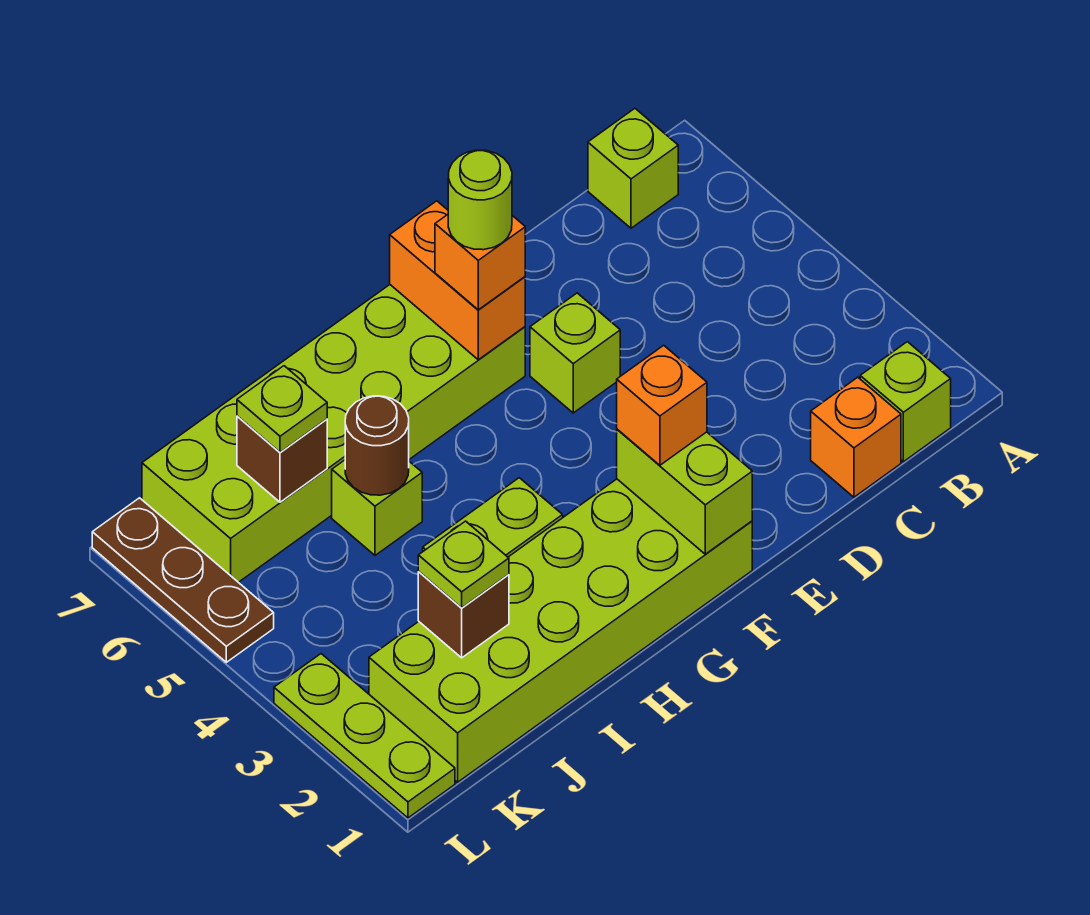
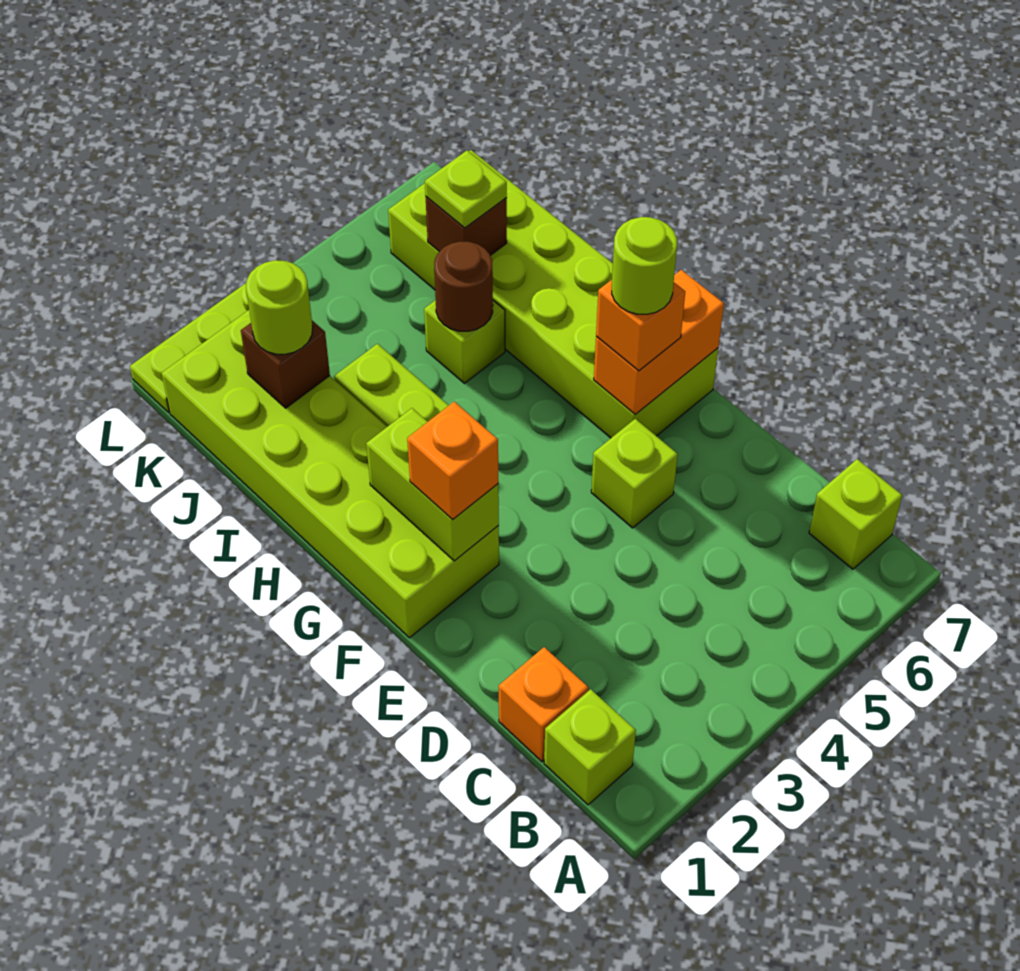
lime brick F1:F2 level 2 -> lime brick F2:G2 level 2
lime plate J2 level 3 -> lime round brick J2 level 3
brown plate L5:L7 level 1 -> none

